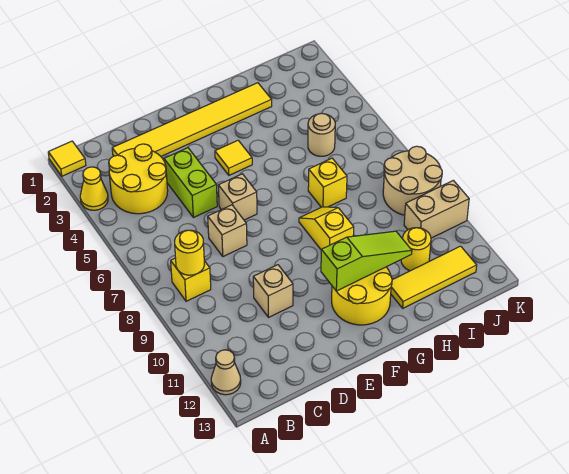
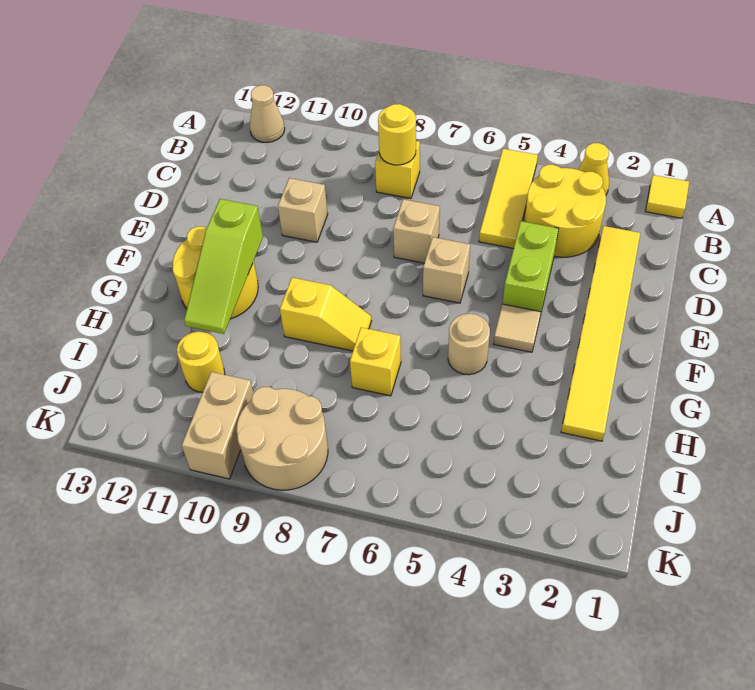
lime brick D4:D5 level 1 -> lime brick D4:E4 level 1
yellow tile F4 level 1 -> tan tile F4 level 1
yellow tile H12:J12 level 1 -> yellow tile A5:C5 level 1
tan round brick I5 level 1 -> tan round brick G5 level 1

